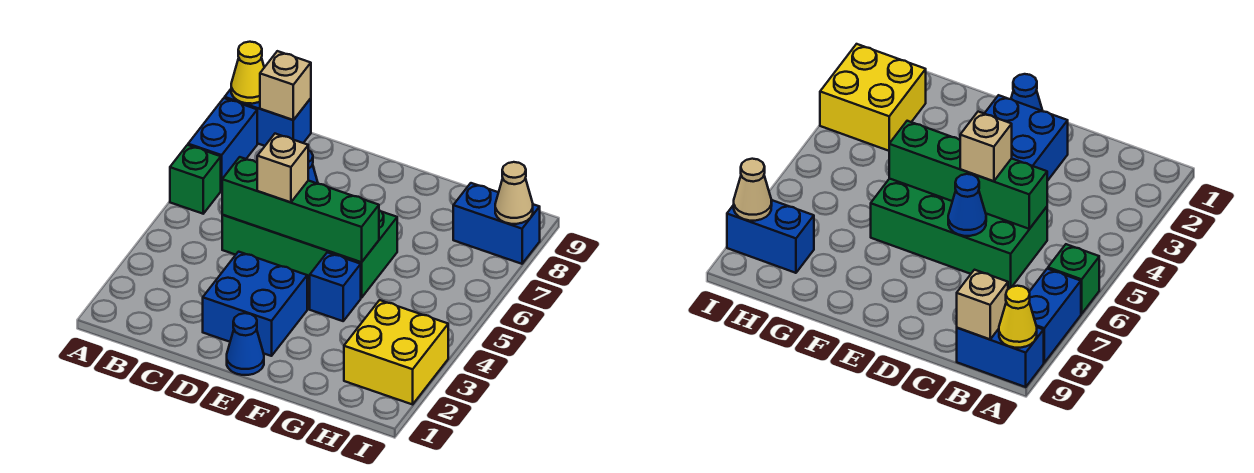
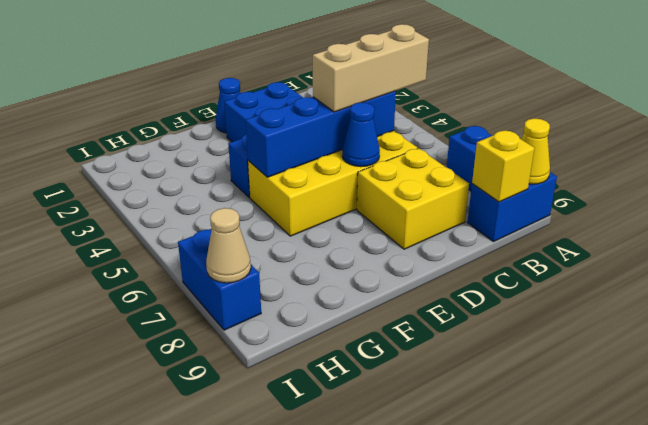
green brick A6 level 1 -> none
tan brick B9 level 2 -> yellow brick B9 level 2
green brick C5:F6 level 1 -> yellow brick C5:F6 level 1
green brick C5:F5 level 2 -> blue brick C5:F5 level 2
tan brick D5 level 3 -> tan brick B5:D5 level 3
yellow brick H2:I3 level 1 -> yellow brick C7:D8 level 1
blue brick H8:I8 level 1 -> blue brick I7:I8 level 1

